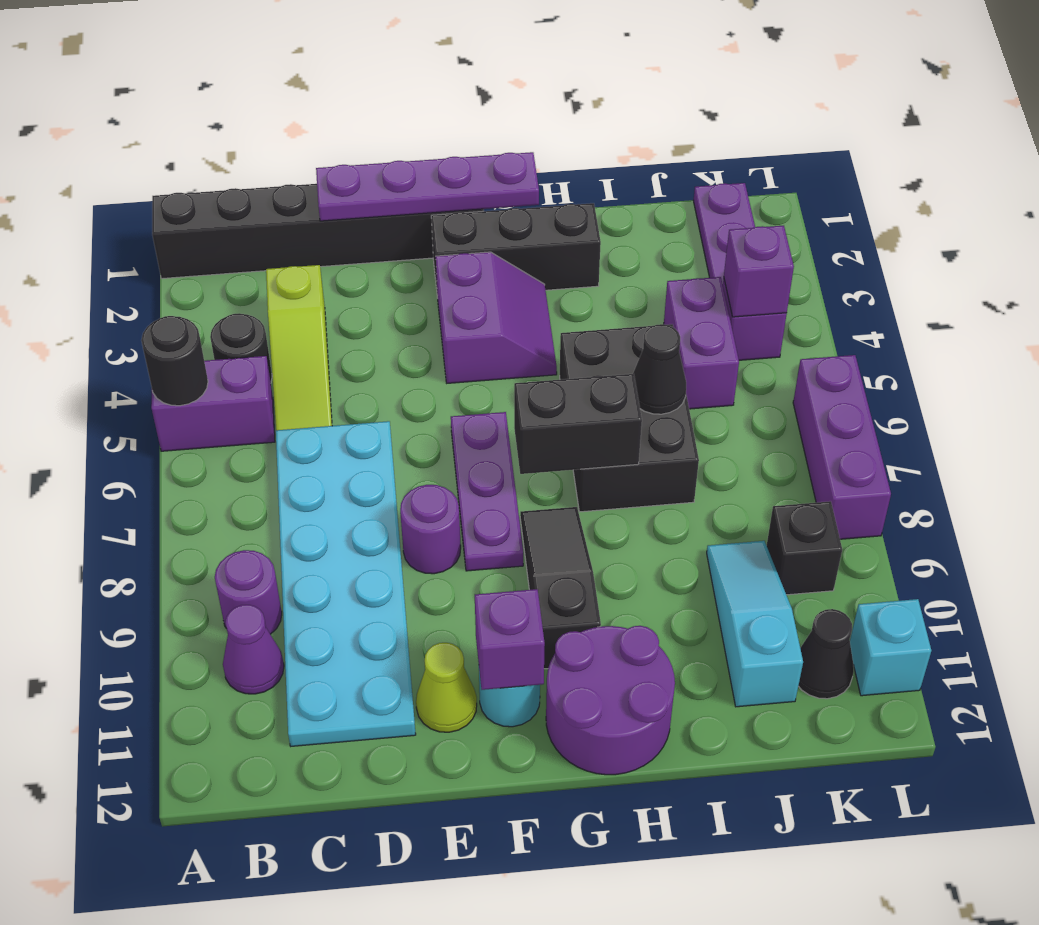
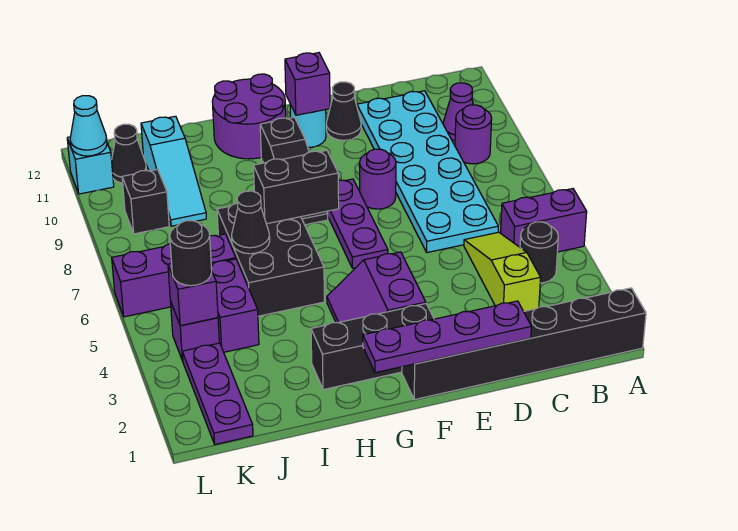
black round brick A5 level 2 -> black round brick K4 level 3
lime cone E11 level 1 -> black cone E11 level 1
purple brick L6:L8 level 1 -> purple brick J6:L6 level 1
none -> cyan cone L11 level 2

